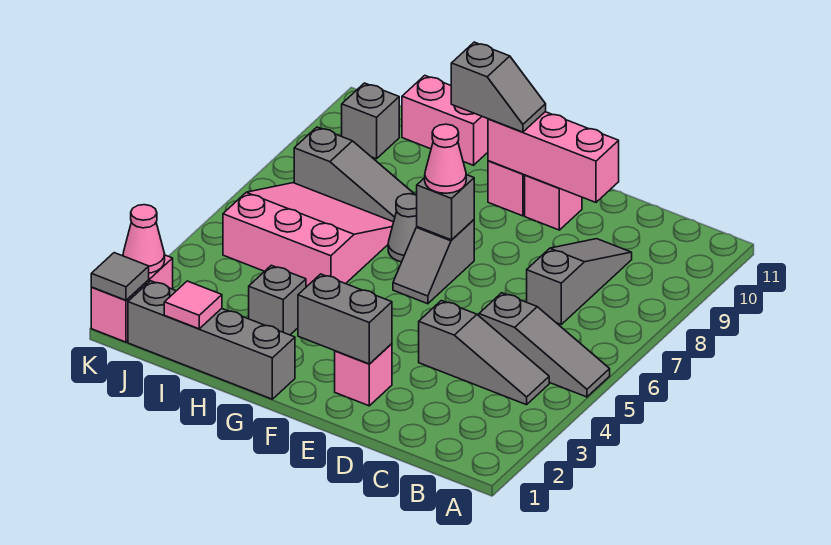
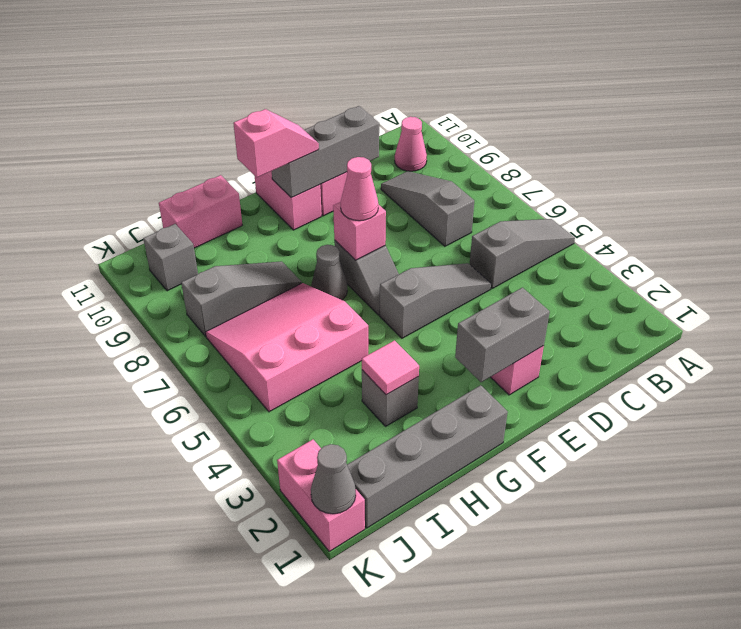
grey slope B4:D4 level 1 top D -> grey slope D5:F5 level 1 top F
pink brick D10:F10 level 2 -> grey brick D10:F10 level 2
grey brick F7 level 2 -> pink brick F7 level 2
grey slope F10:G10 level 3 top G -> pink slope F10:G10 level 3 top G
pink tile I1 level 2 -> pink tile H3 level 2
grey tile K1 level 2 -> grey cone K1 level 2
pink cone K2 level 2 -> pink cone B10 level 1

